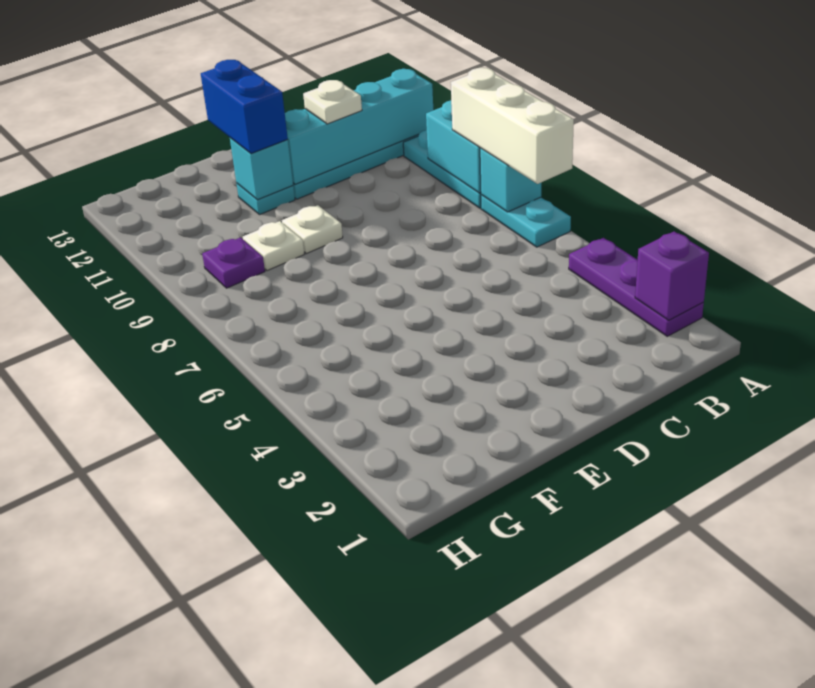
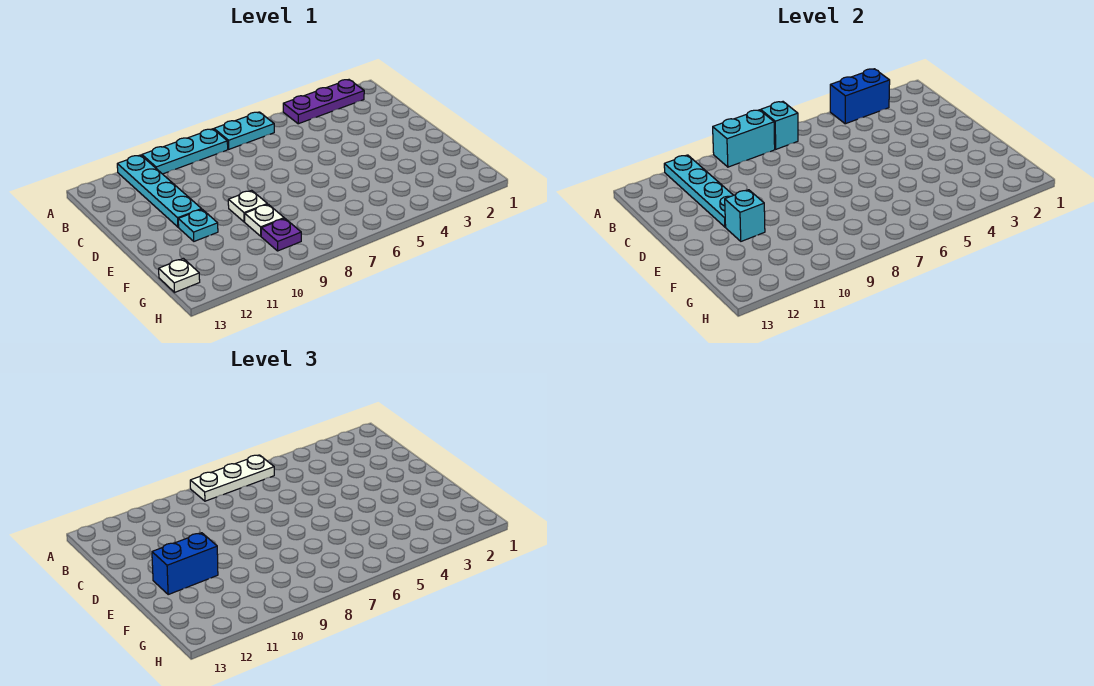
purple brick A2 level 2 -> none
none -> blue brick A3:A4 level 2
white brick A6:A8 level 3 -> white plate A6:A8 level 3
cyan brick A11:D11 level 2 -> cyan plate A11:D11 level 2
white plate C11 level 3 -> white plate G13 level 1

